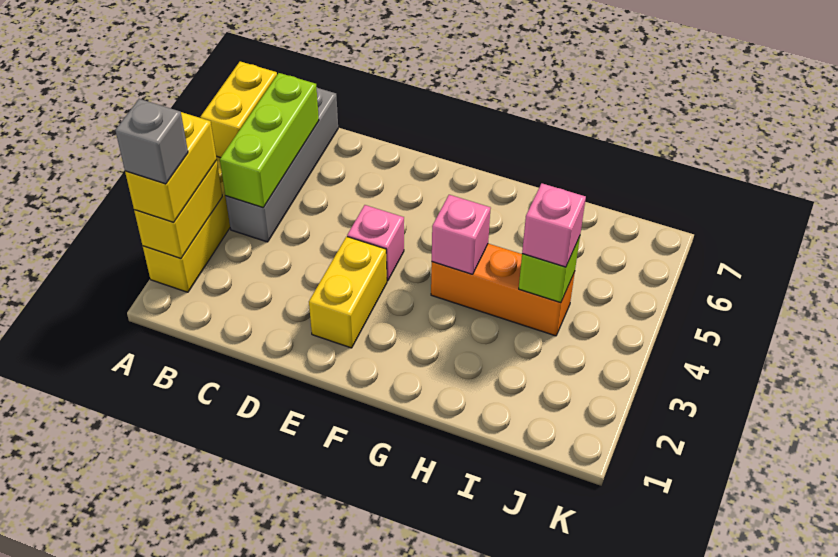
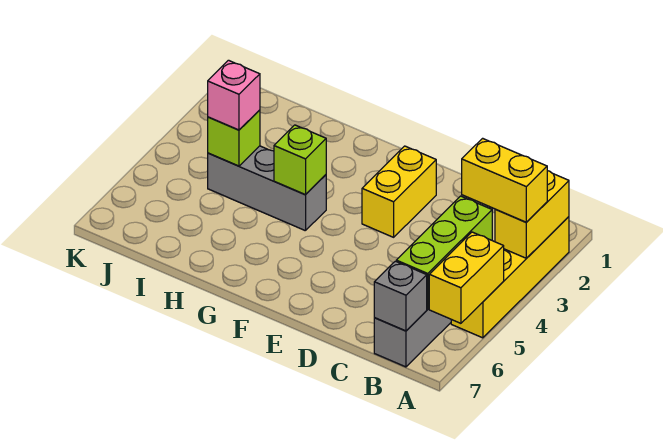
yellow brick A2:A3 level 3 -> yellow brick A3:B3 level 3
grey brick A2 level 4 -> grey brick B7 level 2
pink brick E4 level 1 -> none
orange brick G4:I4 level 1 -> grey brick G4:I4 level 1
pink brick G4 level 2 -> lime brick G4 level 2

